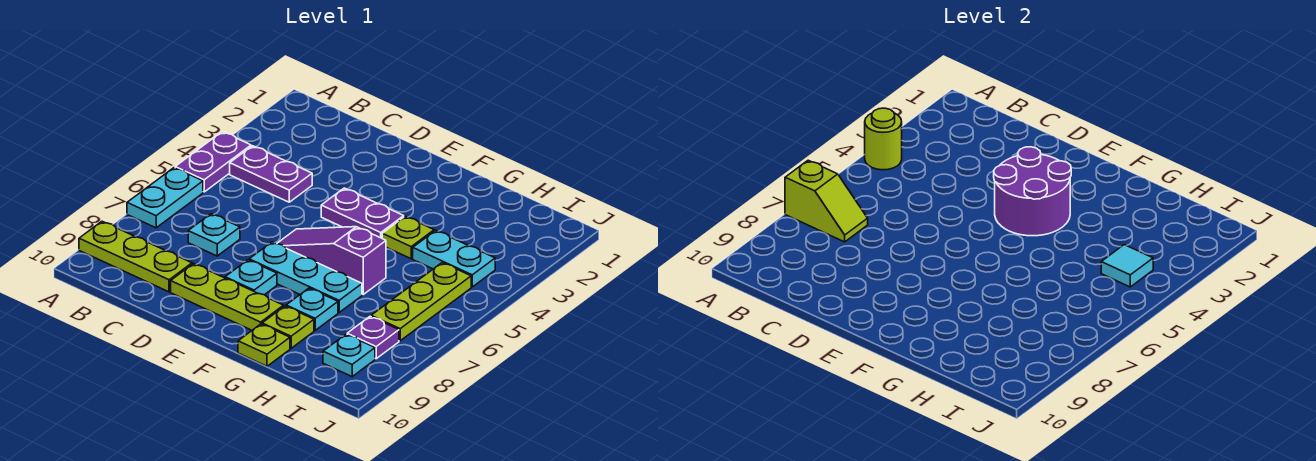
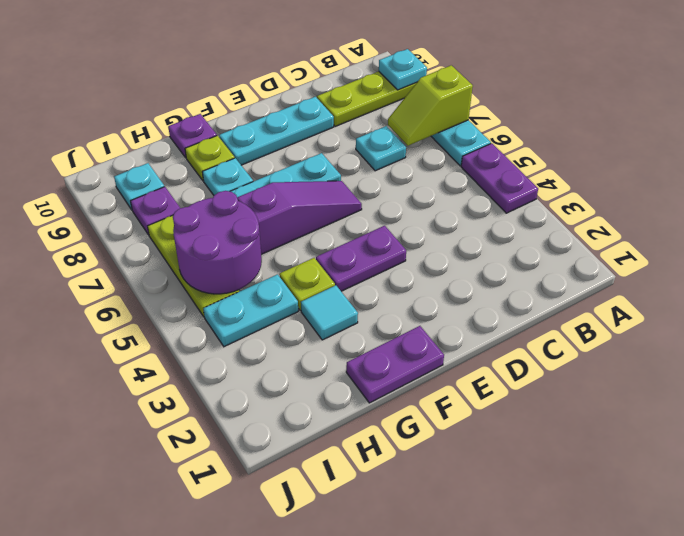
lime round brick A4 level 2 -> none
purple plate B4:C4 level 1 -> purple plate F1:G1 level 1
lime plate D9:F9 level 1 -> cyan plate D9:F9 level 1
purple round brick E3:F4 level 2 -> purple round brick H5:I6 level 2
cyan plate E8 level 1 -> cyan plate A9 level 2
lime plate G10 level 1 -> purple plate G10 level 1
cyan tile I4 level 2 -> cyan tile G3 level 1

